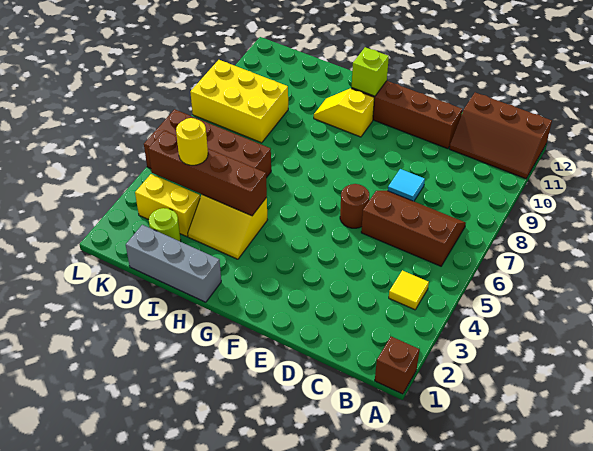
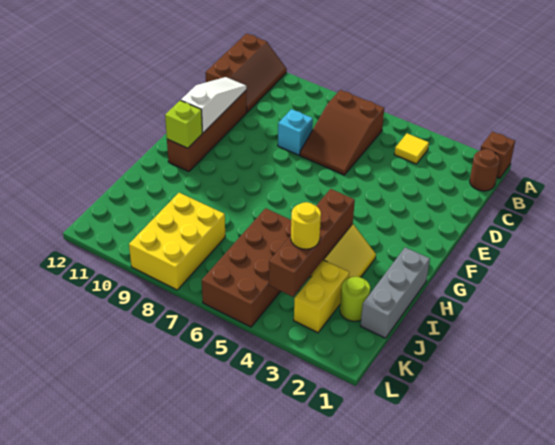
brown slope B6:D7 level 1 top 6 -> brown slope B6:D7 level 1 top B
cyan tile D8 level 1 -> cyan brick D8 level 1
none -> white slope D11:F11 level 2 top F
brown round brick E6 level 1 -> brown round brick B1 level 1
yellow slope G10:H10 level 1 top G -> none

